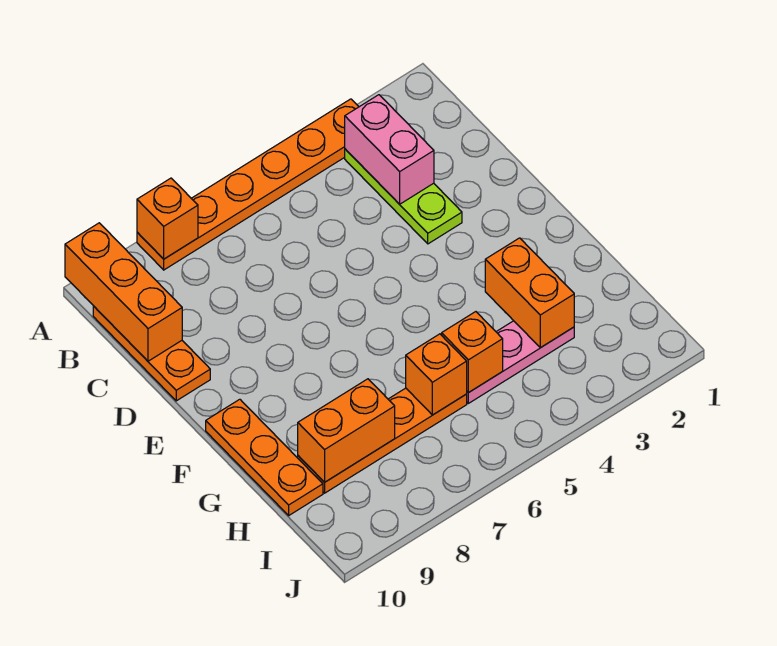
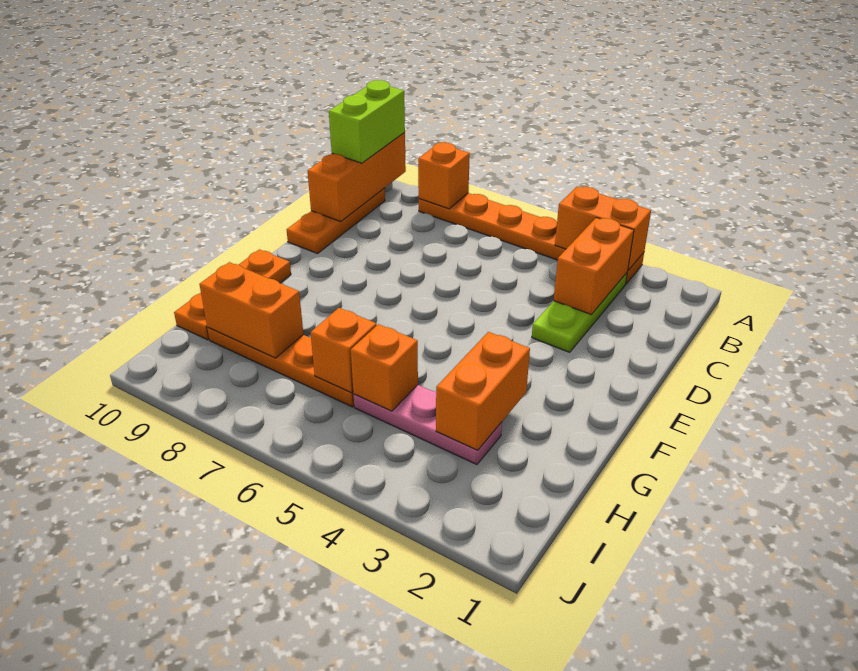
none -> orange brick A3:A4 level 2
none -> lime brick A10:B10 level 3
pink brick B3:C3 level 2 -> orange brick B3:C3 level 2

